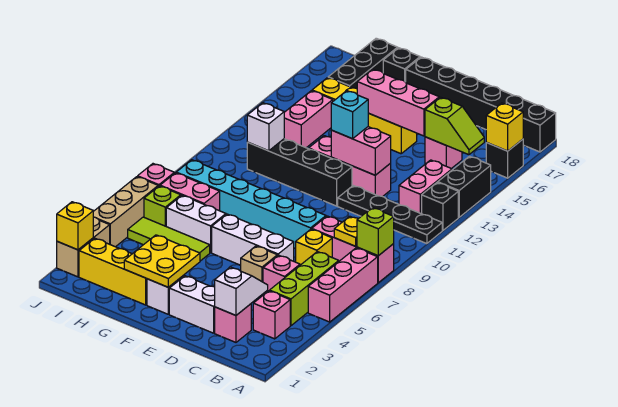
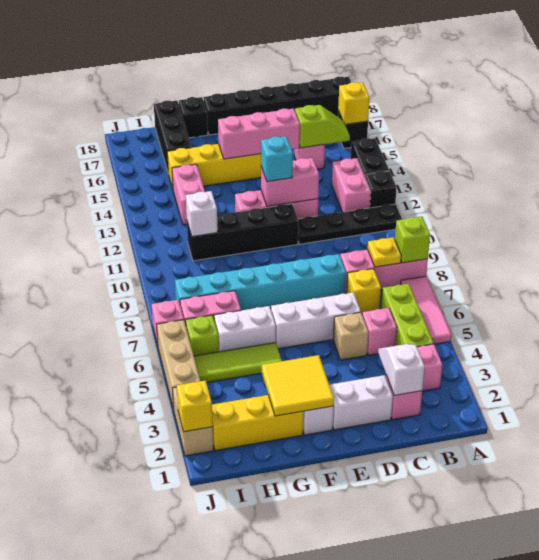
pink brick A5:A7 level 1 -> pink tile A5:A7 level 1
yellow plate F2:G3 level 2 -> yellow tile F2:G3 level 2

